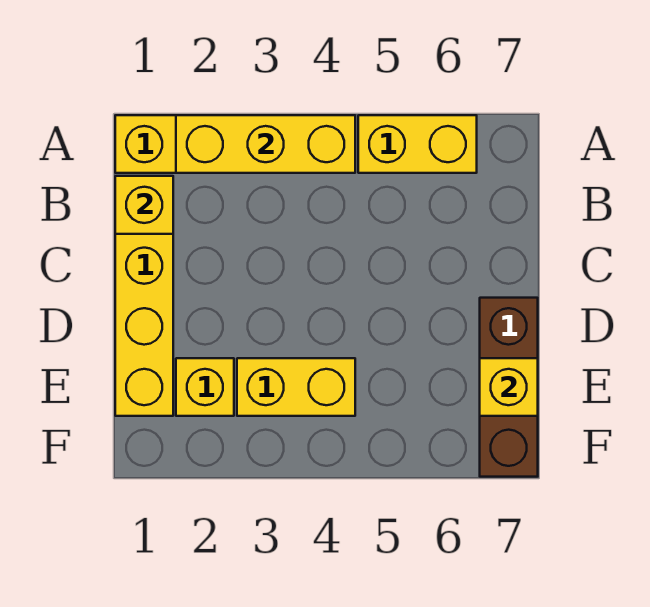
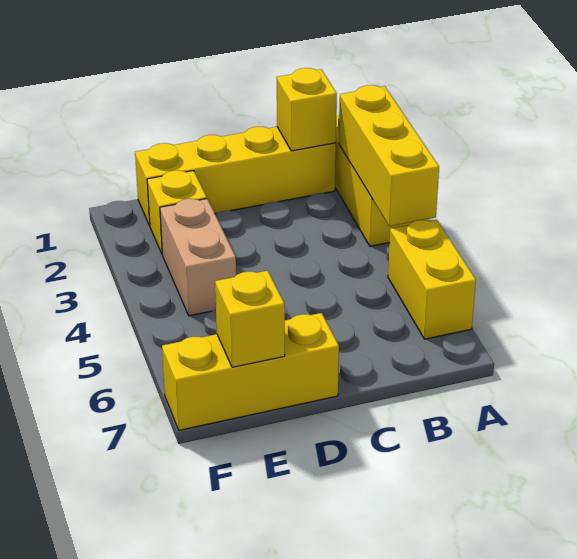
brown brick D7:F7 level 1 -> yellow brick D7:F7 level 1
yellow brick E3:E4 level 1 -> tan brick E3:E4 level 1

